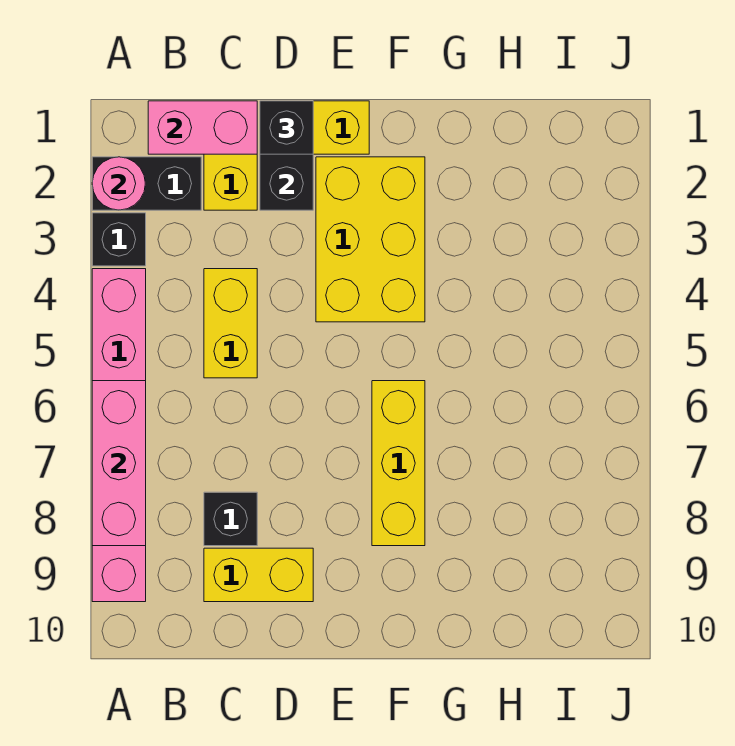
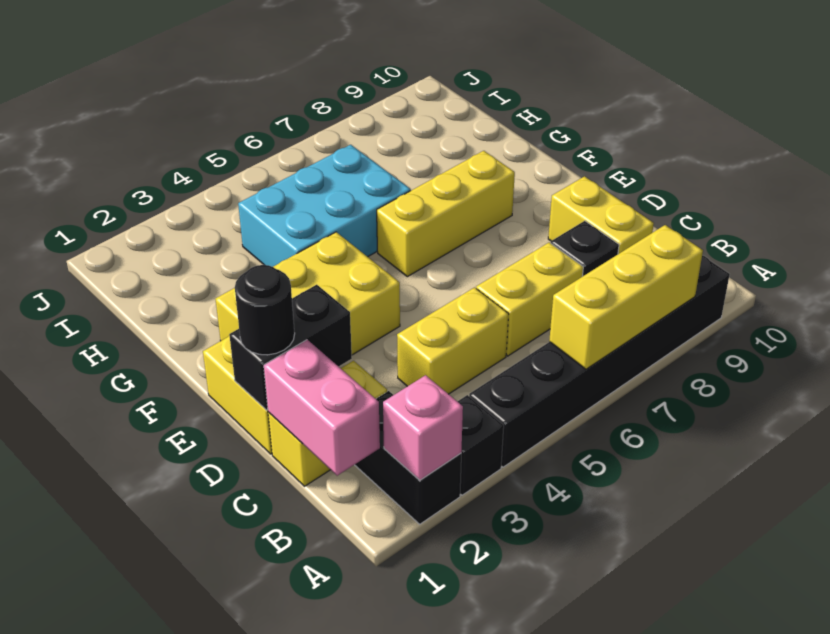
pink round brick A2 level 2 -> pink brick A2 level 2
pink brick A4:A9 level 1 -> black brick A4:A9 level 1
pink brick A6:A8 level 2 -> yellow brick A6:A8 level 2
none -> yellow brick C6:C7 level 1
black brick D1 level 3 -> black round brick D1 level 3
none -> cyan brick G4:H6 level 1

